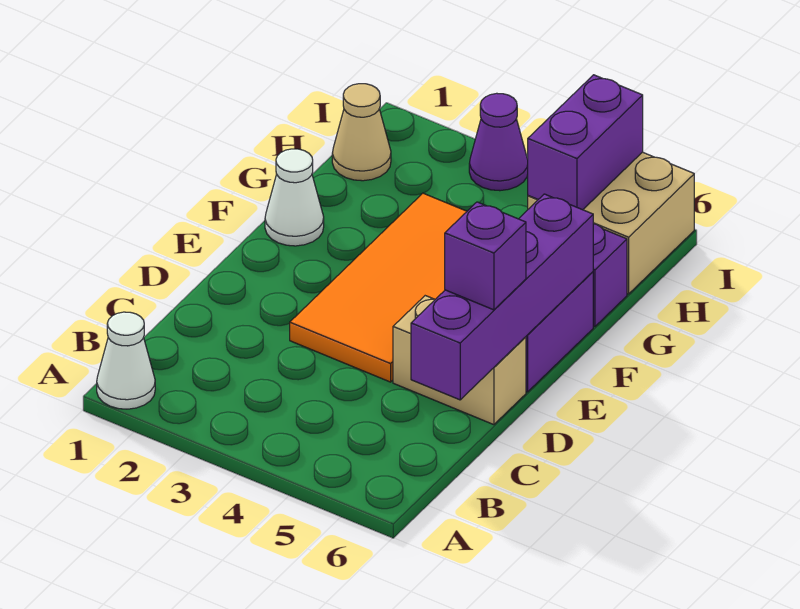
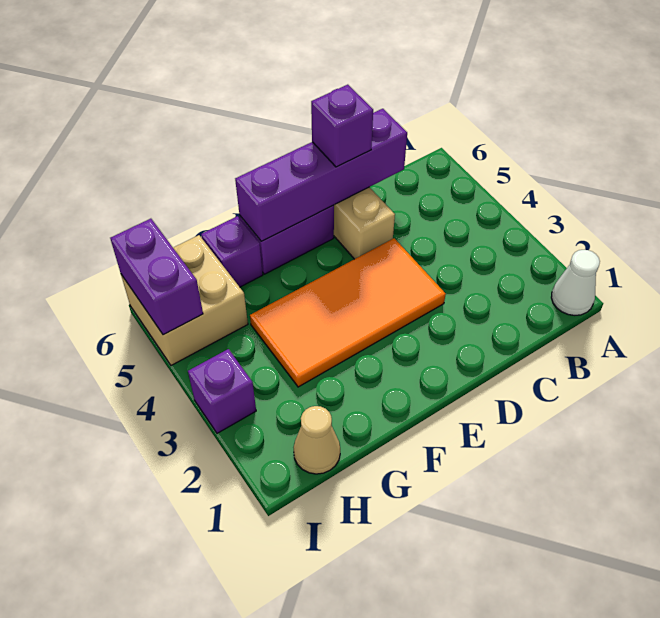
white cone F1 level 1 -> none
purple brick H5:I5 level 2 -> purple brick I5:I6 level 2
purple cone I3 level 1 -> purple brick I3 level 1

